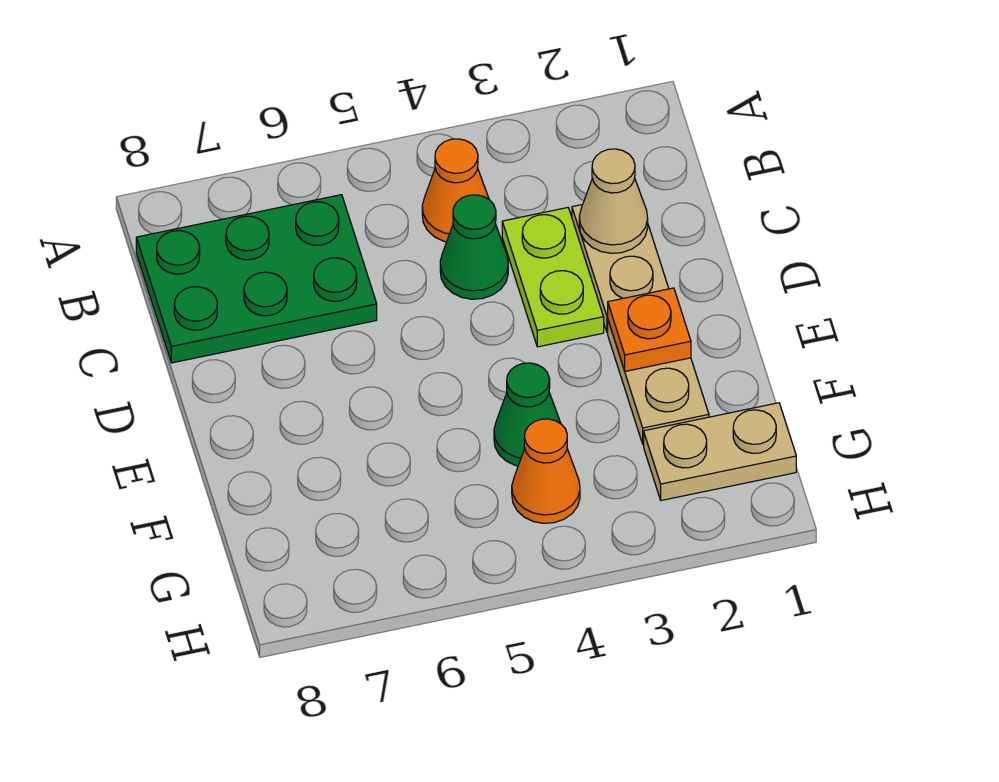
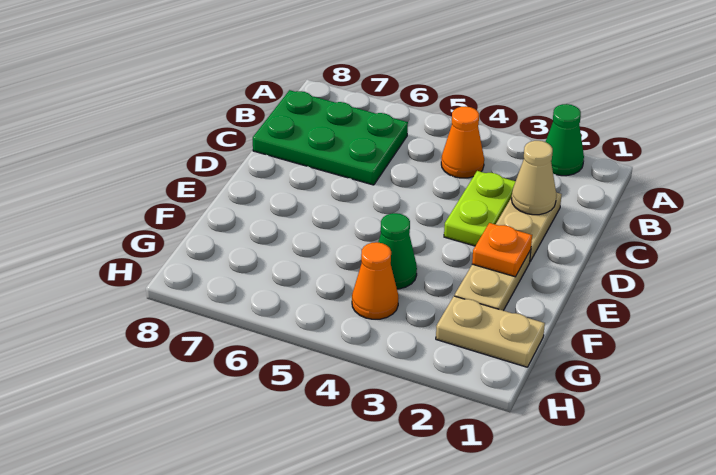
green cone C4 level 1 -> green cone A2 level 1

